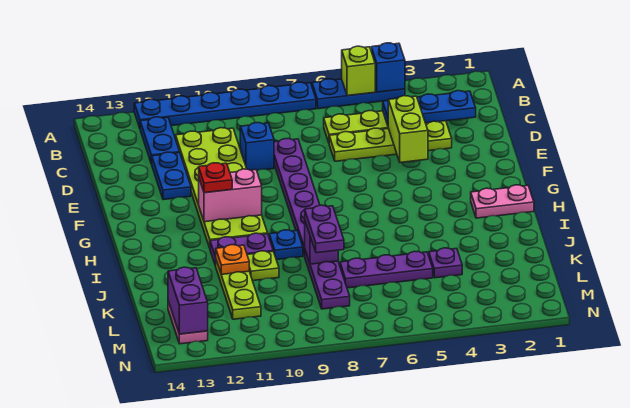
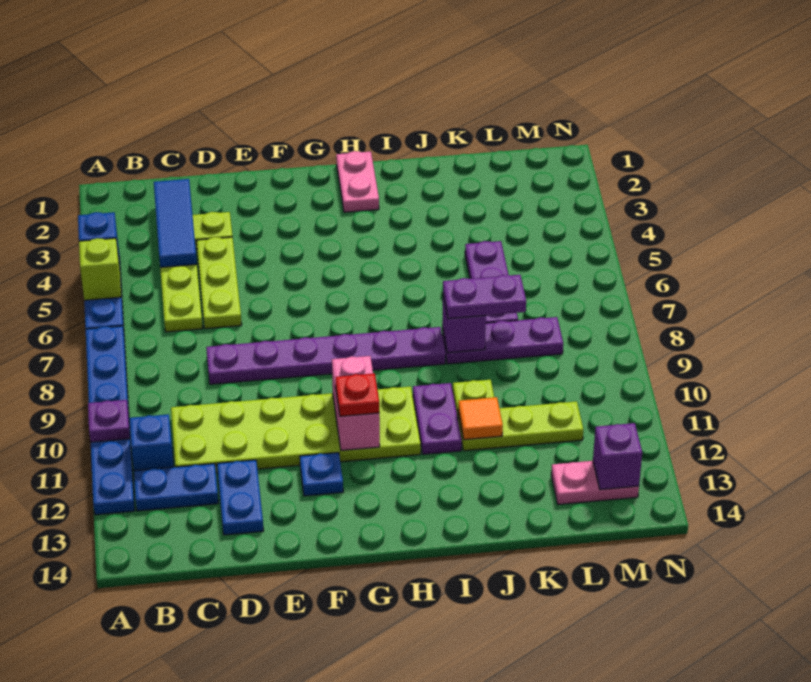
blue plate C2:C4 level 2 -> blue tile C2:C4 level 2
lime brick D4:E4 level 2 -> none
blue brick D9 level 1 -> blue brick B11 level 1
blue plate D12:E12 level 1 -> blue plate D12:D13 level 1
blue plate I9 level 1 -> blue plate F12 level 1
orange plate J11 level 2 -> orange tile J11 level 2
purple plate K4 level 1 -> purple plate A10 level 2
purple brick L13:M13 level 2 -> purple brick M13 level 2

